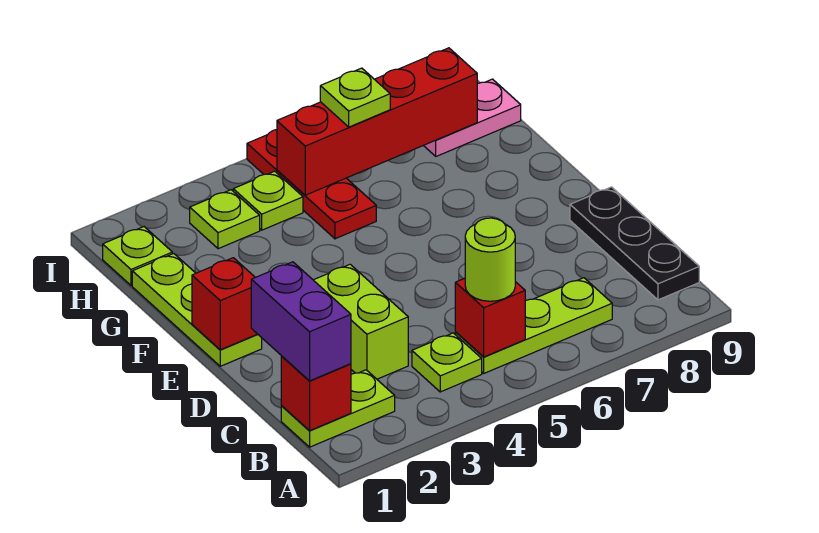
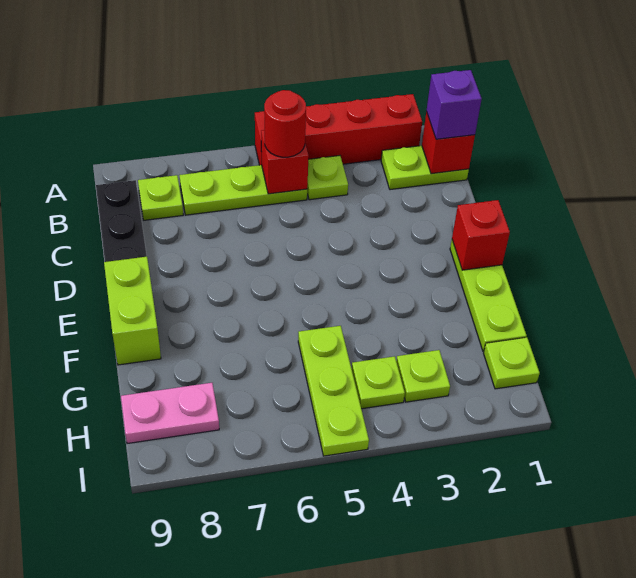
purple brick B1:C1 level 3 -> purple brick B1 level 3
lime round brick B5 level 3 -> red round brick B5 level 3
lime brick C3:D3 level 1 -> lime brick E9:F9 level 1
red plate G5:I5 level 1 -> lime plate G5:I5 level 1
red brick H5:H8 level 2 -> red brick A2:A5 level 1
lime plate H6 level 3 -> lime plate B8 level 1

